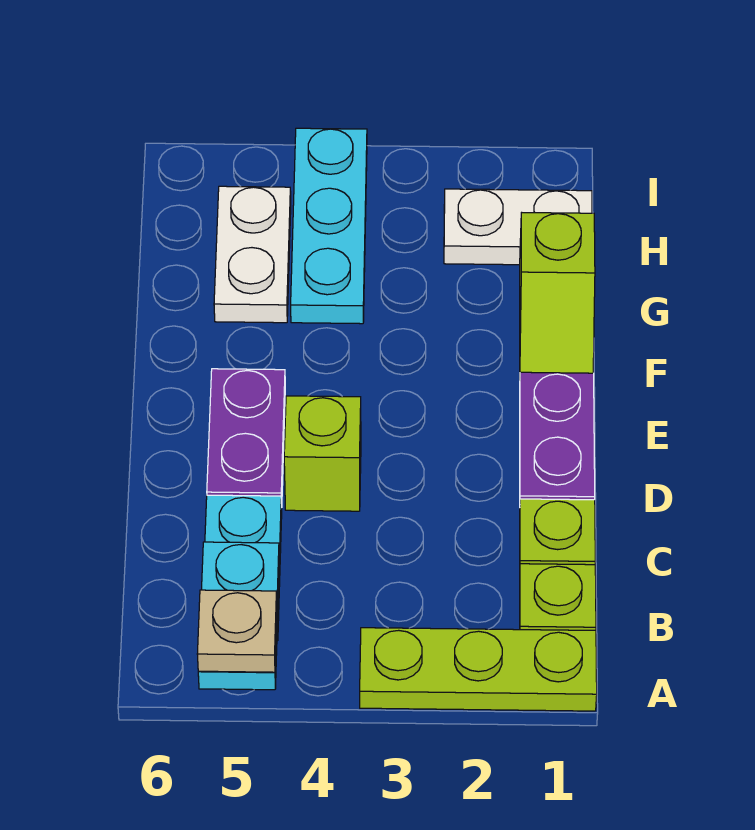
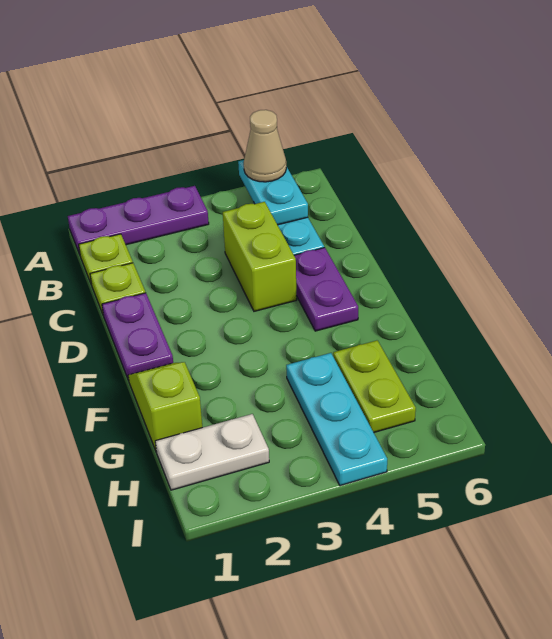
lime plate A1:A3 level 1 -> purple plate A1:A3 level 1
tan plate A5 level 3 -> tan cone A5 level 3
lime brick D4 level 1 -> lime brick C4:D4 level 1
white plate G5:H5 level 1 -> lime plate G5:H5 level 1

